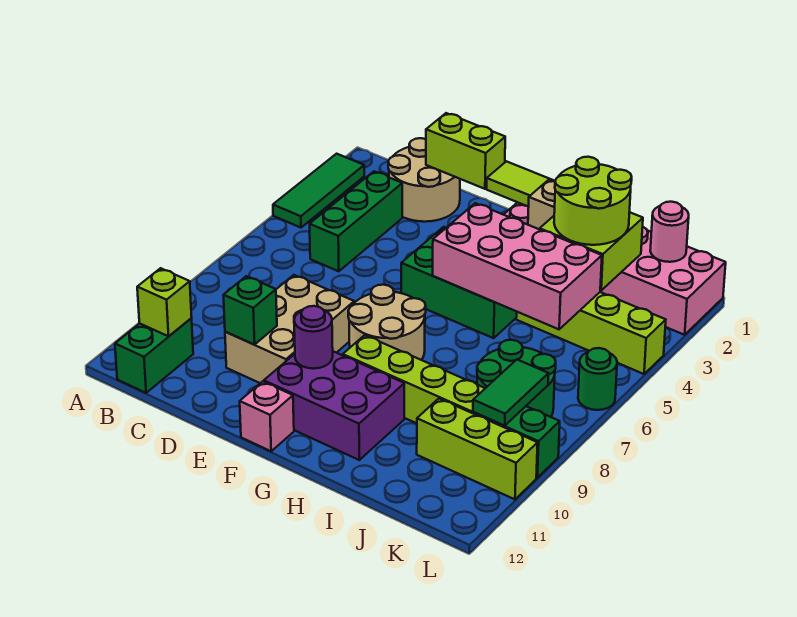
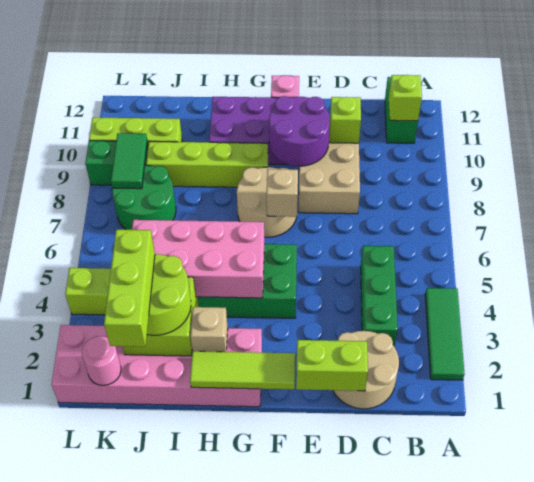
green brick D10 level 2 -> lime brick D10 level 2
none -> tan brick F7 level 2
purple round brick F10 level 2 -> purple round brick E9:F10 level 2
none -> lime brick J1:J3 level 4
green round brick L6 level 1 -> none

